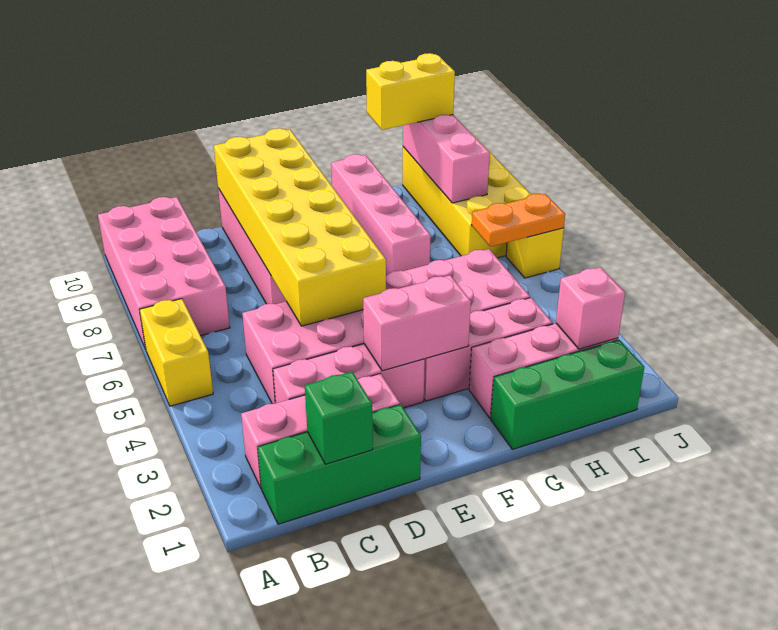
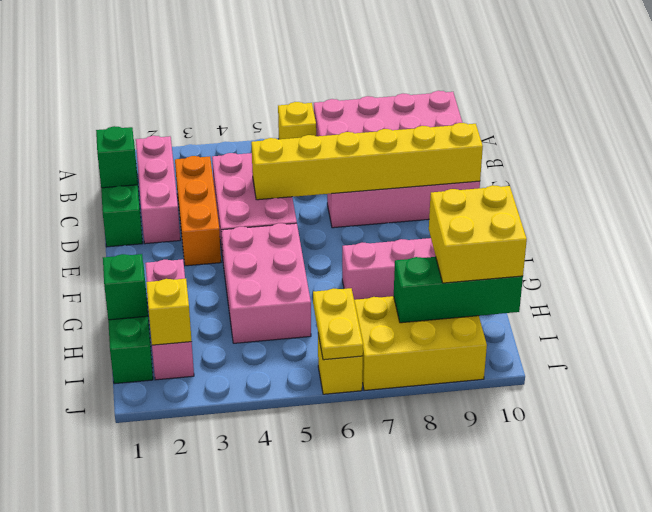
yellow brick A5:A6 level 1 -> yellow brick A6 level 1
pink brick C3:E3 level 1 -> orange brick C3:E3 level 1
yellow brick D5:E10 level 2 -> yellow brick D5:D10 level 2
pink brick E3:F3 level 2 -> none
pink brick F3:H3 level 1 -> none
none -> green brick H1 level 2
yellow brick H10:I10 level 3 -> yellow brick H9:I10 level 3
pink brick I2 level 2 -> yellow brick I2 level 2
orange plate I6:J6 level 2 -> yellow plate I6:J6 level 2
yellow brick I7:J10 level 1 -> yellow brick I7:J9 level 1
pink brick I8:I10 level 2 -> green brick I8:I10 level 2

